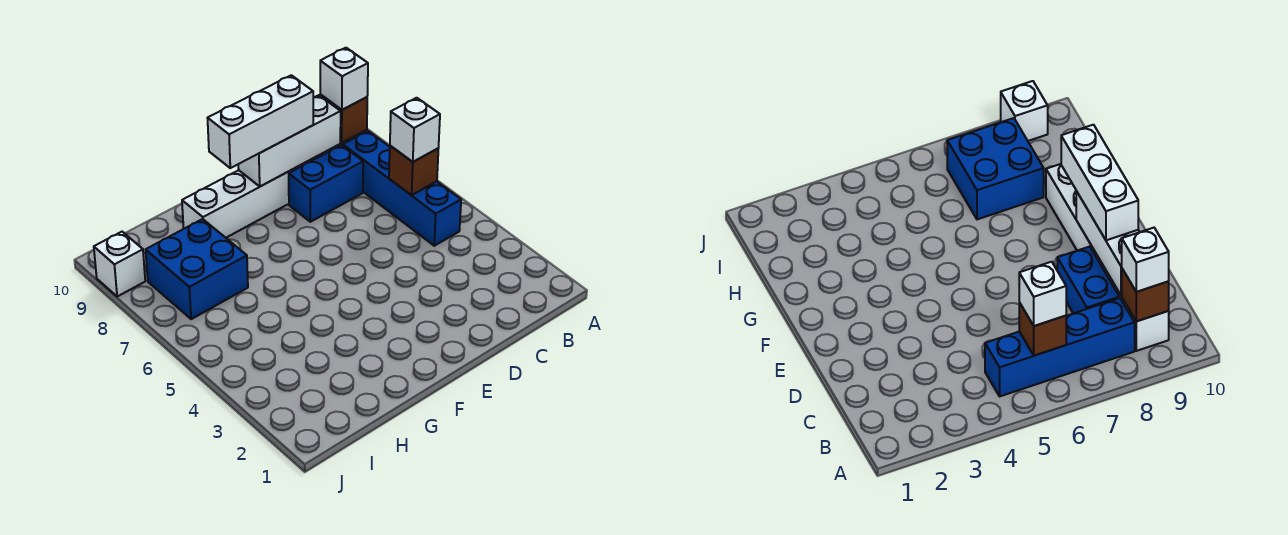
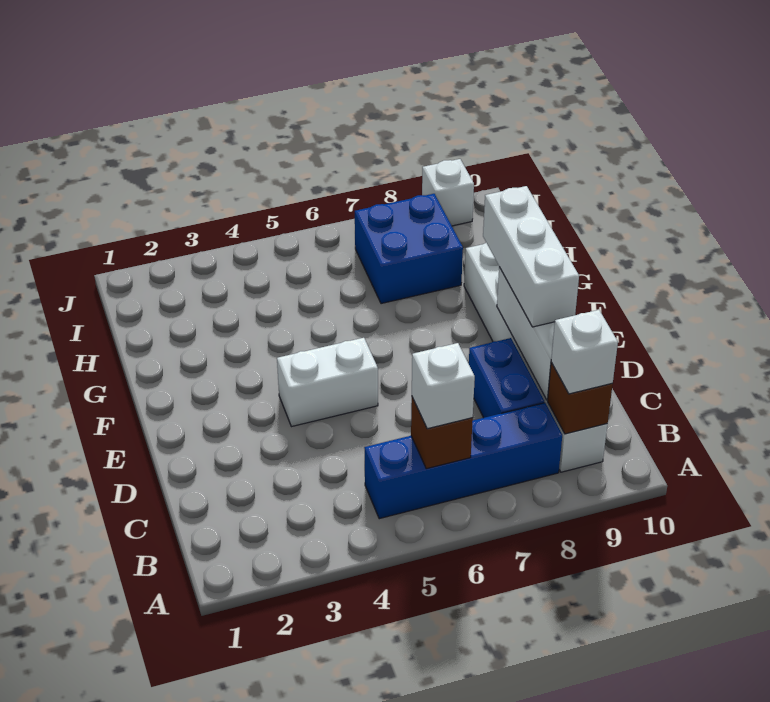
none -> white brick E4:E5 level 1

